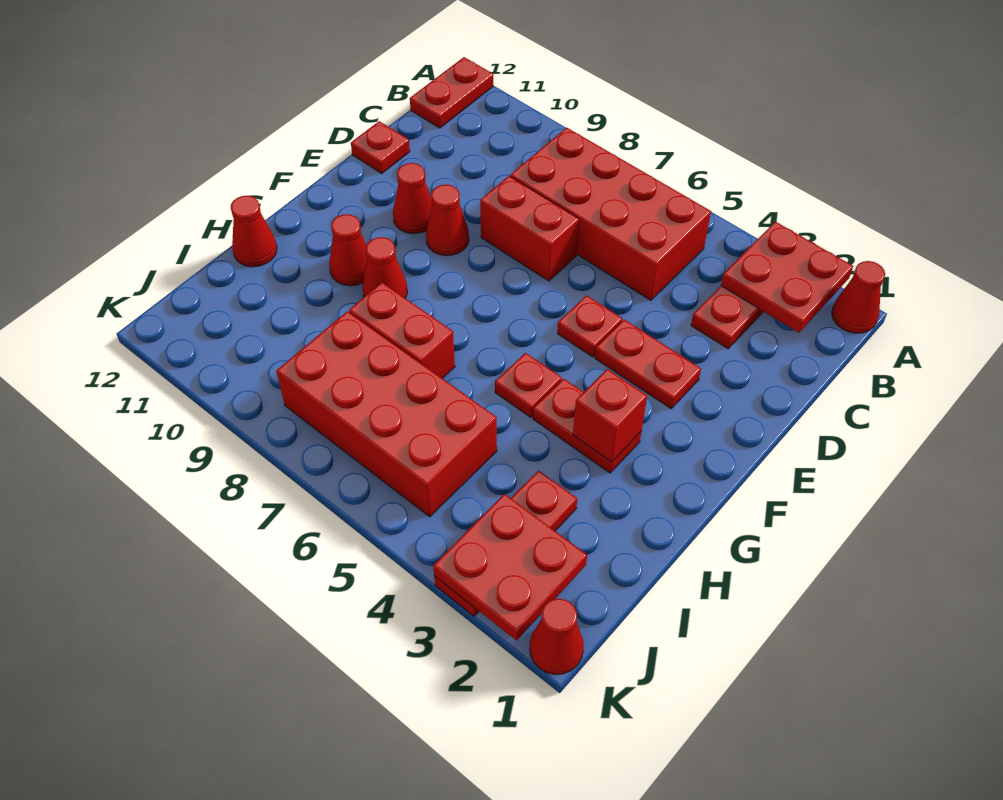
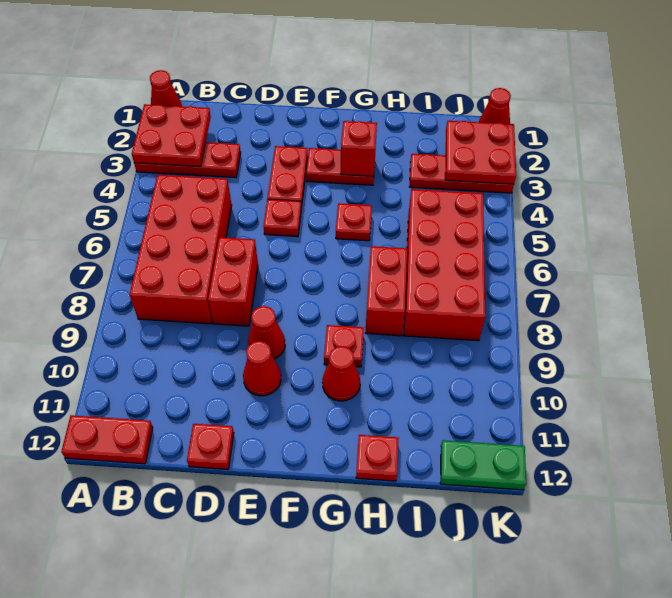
red plate G3:G4 level 1 -> red plate F3:G3 level 1
red cone G9 level 1 -> red plate G9 level 1
red cone H12 level 1 -> red plate H12 level 1
none -> green plate J12:K12 level 1

